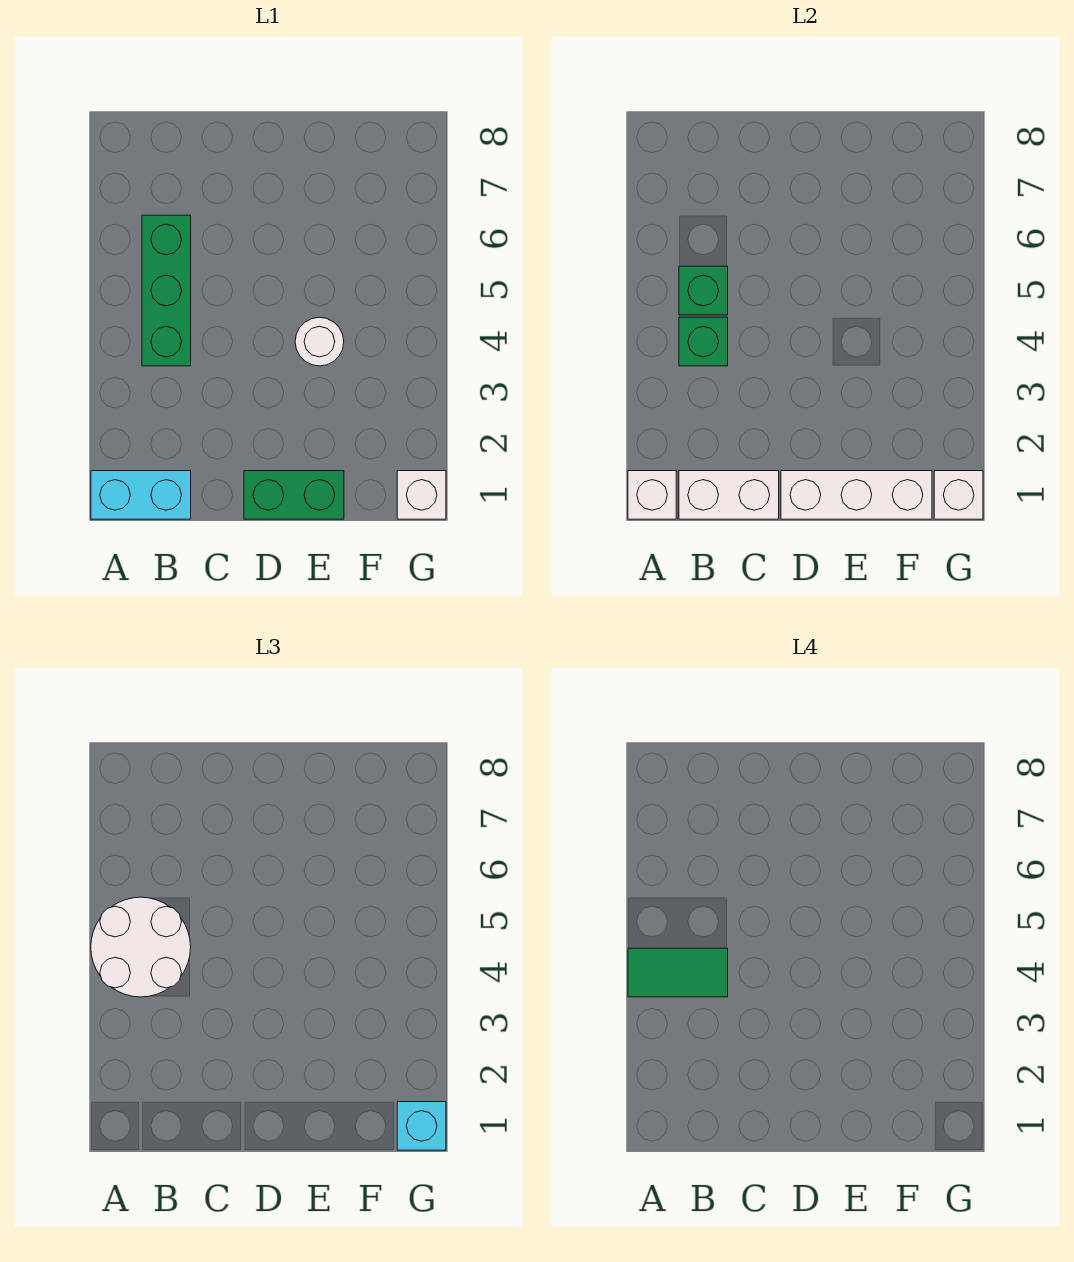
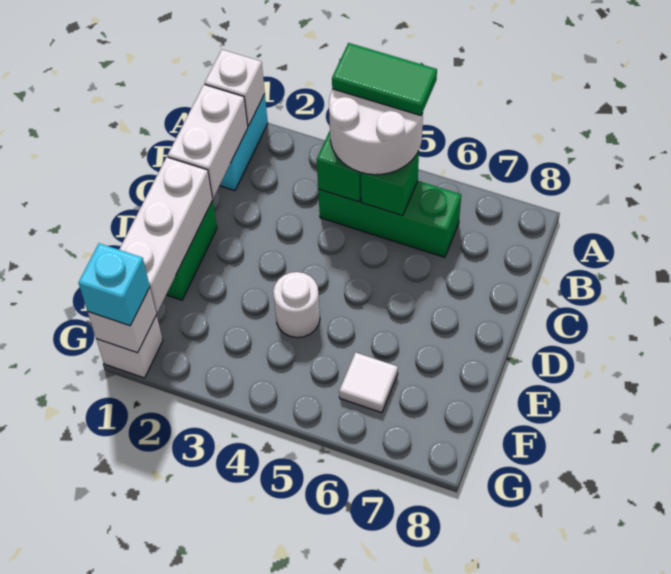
green tile A4:B4 level 4 -> green tile A4:A5 level 4
none -> white tile F6 level 1

